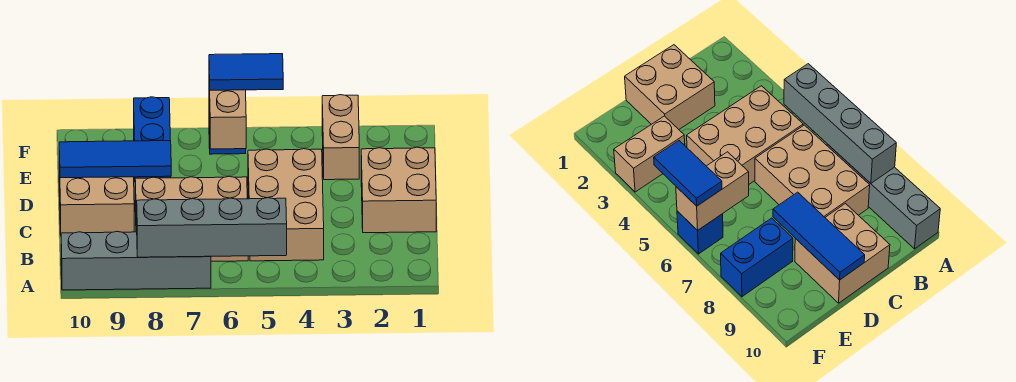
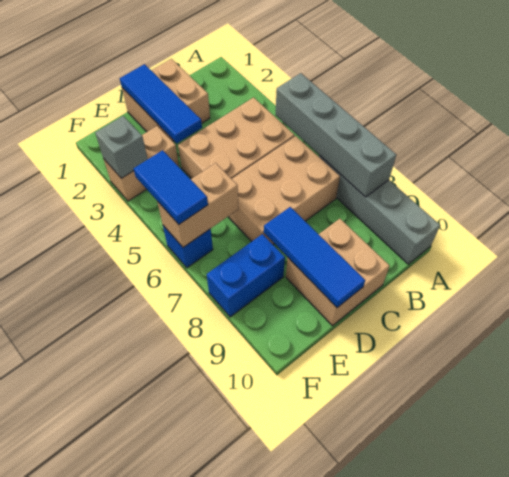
tan brick B6:C8 level 1 -> tan brick B6:D7 level 1
none -> blue tile D1:D3 level 2
none -> grey brick F3 level 2

